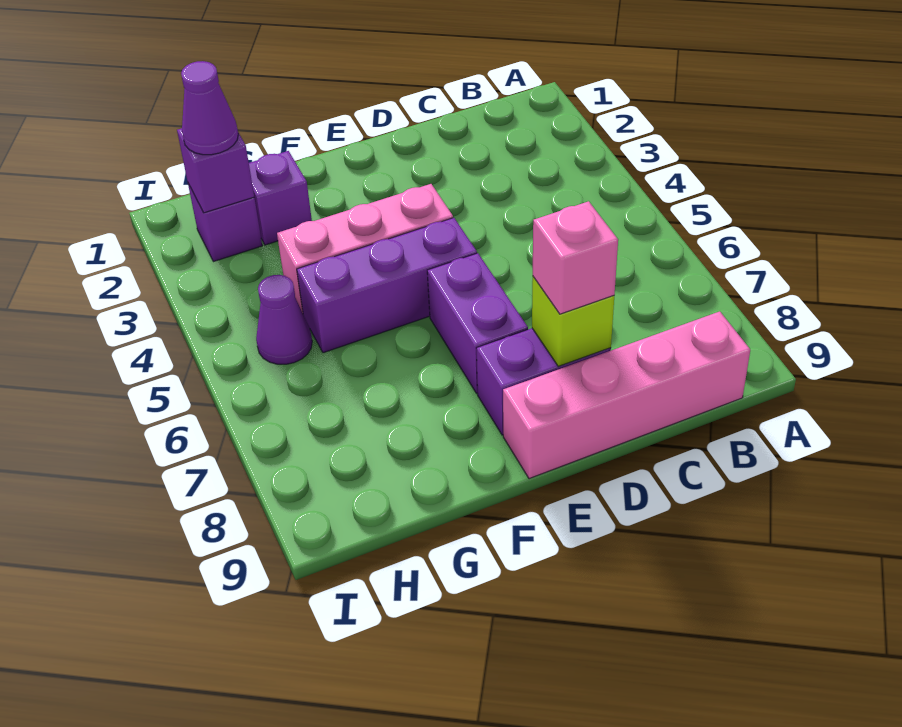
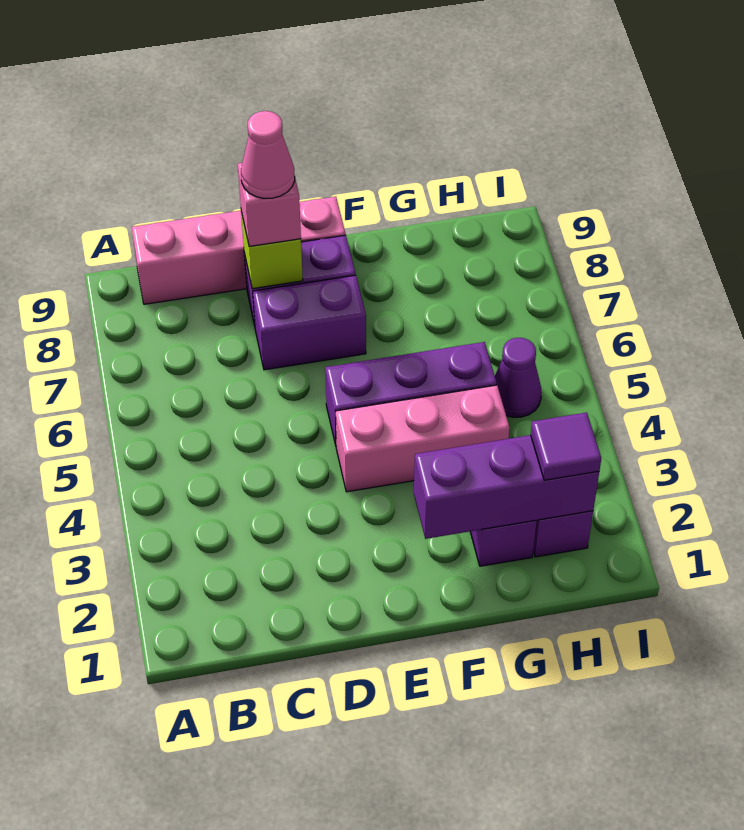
none -> pink cone D8 level 4
purple brick E6:E7 level 1 -> purple brick D7:E7 level 1
purple brick H2 level 2 -> purple brick F2:H2 level 2
purple cone H2 level 3 -> purple tile H2 level 3

